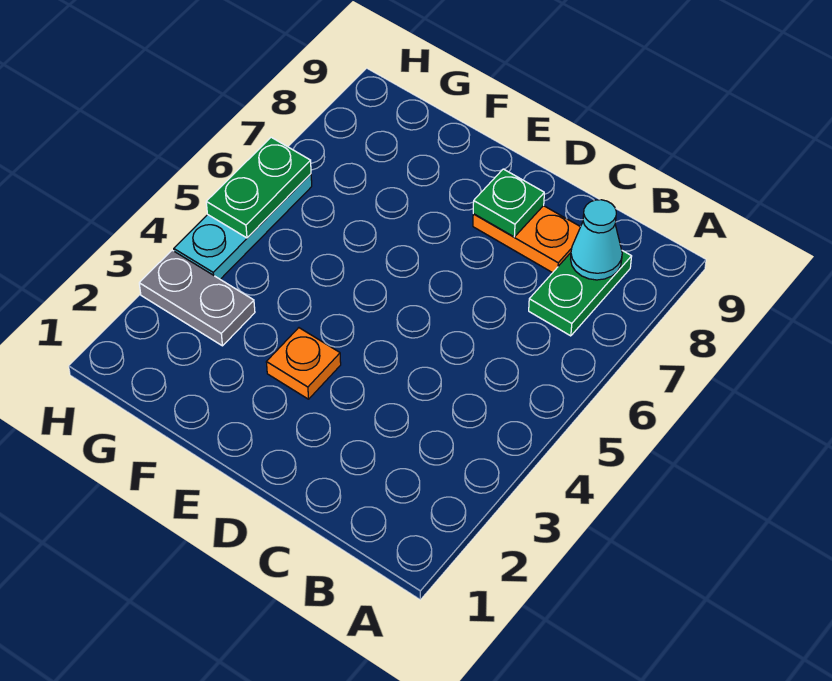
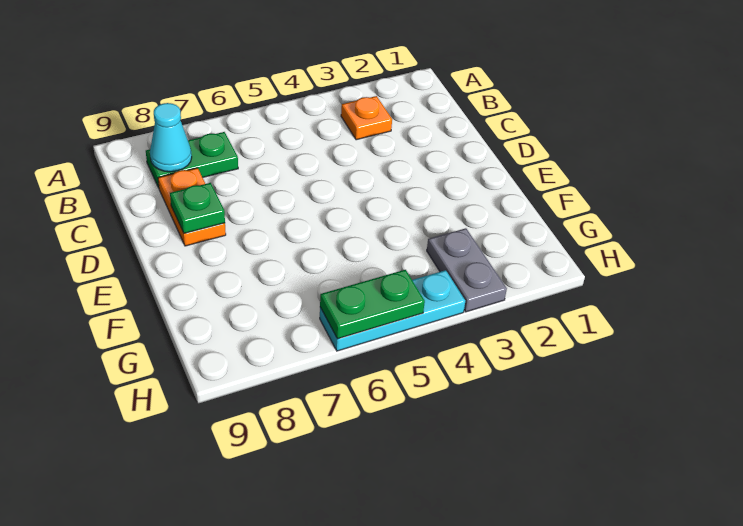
orange plate E3 level 1 -> orange plate B3 level 1

